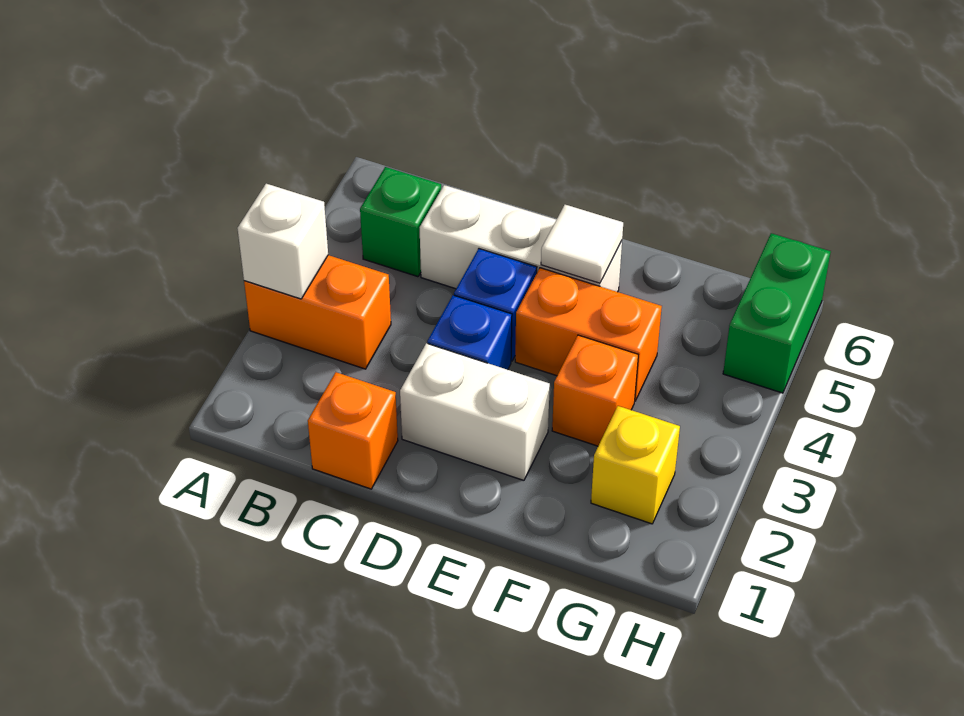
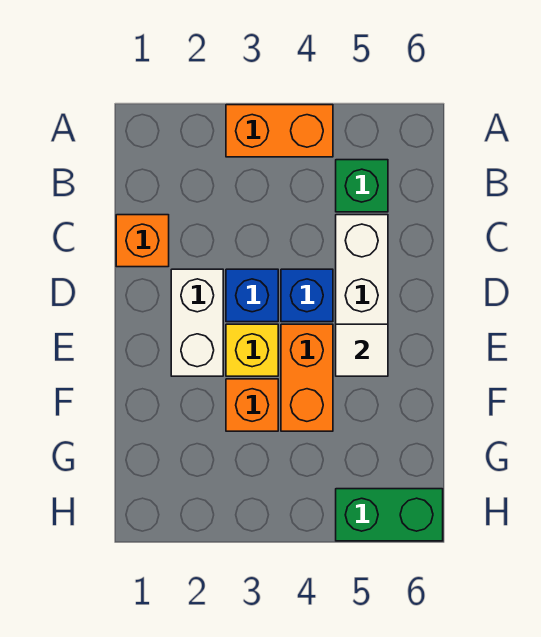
orange brick A3:B3 level 1 -> orange brick A3:A4 level 1
white brick A3 level 2 -> none
yellow brick G2 level 1 -> yellow brick E3 level 1

